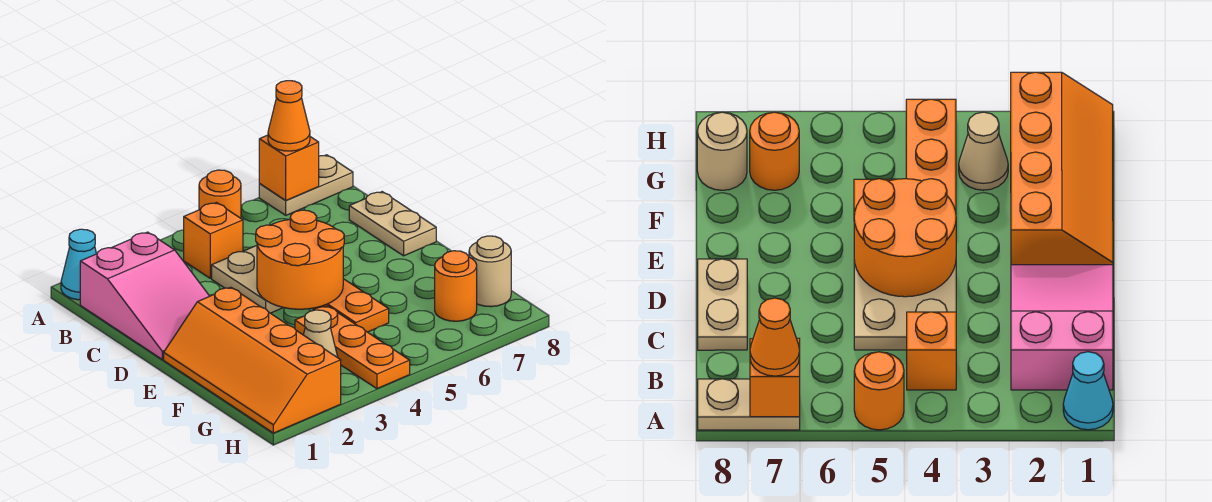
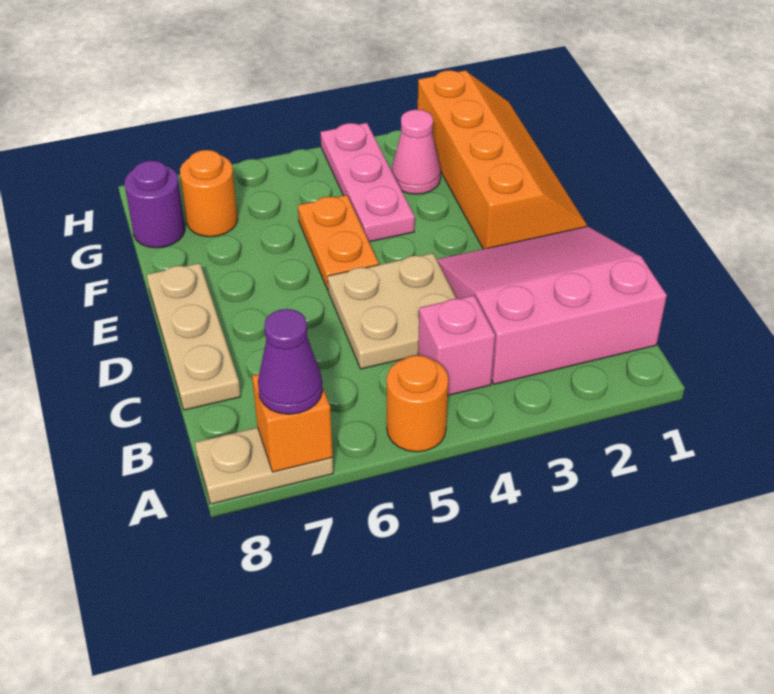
cyan cone A1 level 1 -> none
orange cone A7 level 3 -> purple cone A7 level 3
pink slope B1:D2 level 1 top B -> pink slope B1:D3 level 1 top B
orange brick B4 level 1 -> pink brick B4 level 1
tan plate C8:D8 level 1 -> tan plate C8:E8 level 1
orange round brick D4:E5 level 2 -> none
orange plate F4:H4 level 1 -> pink plate F4:H4 level 1
tan cone G3 level 1 -> pink cone G3 level 1
tan round brick G8 level 1 -> purple round brick G8 level 1

